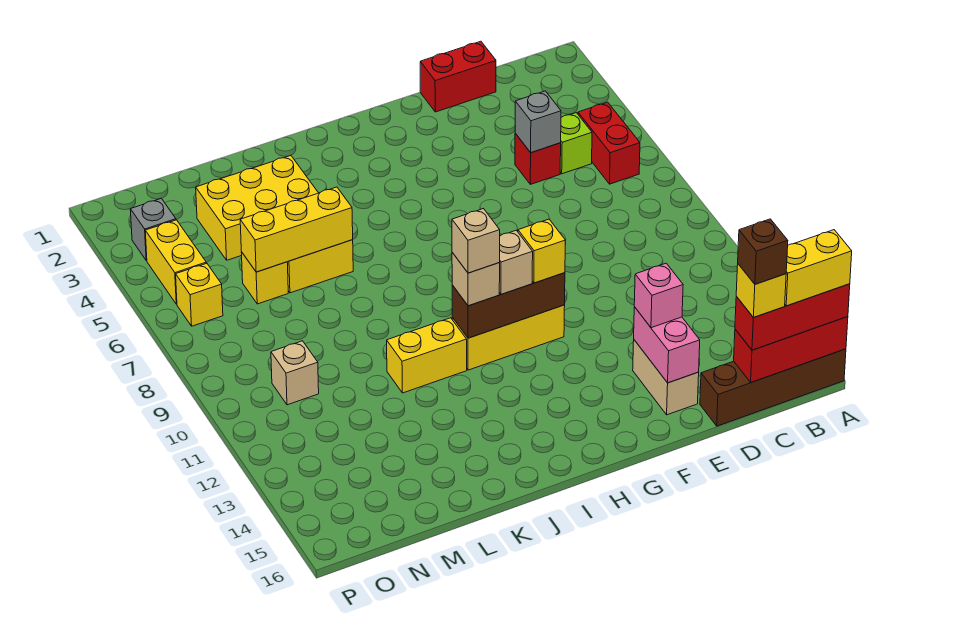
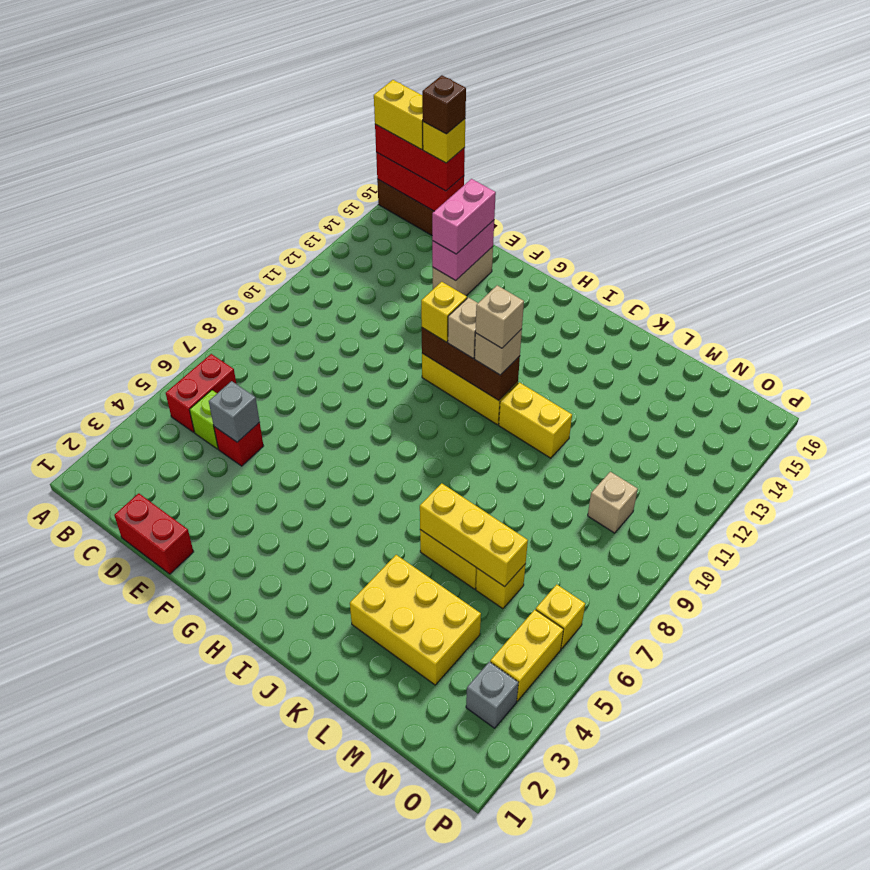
pink brick E14 level 3 -> pink brick E14:E15 level 3

